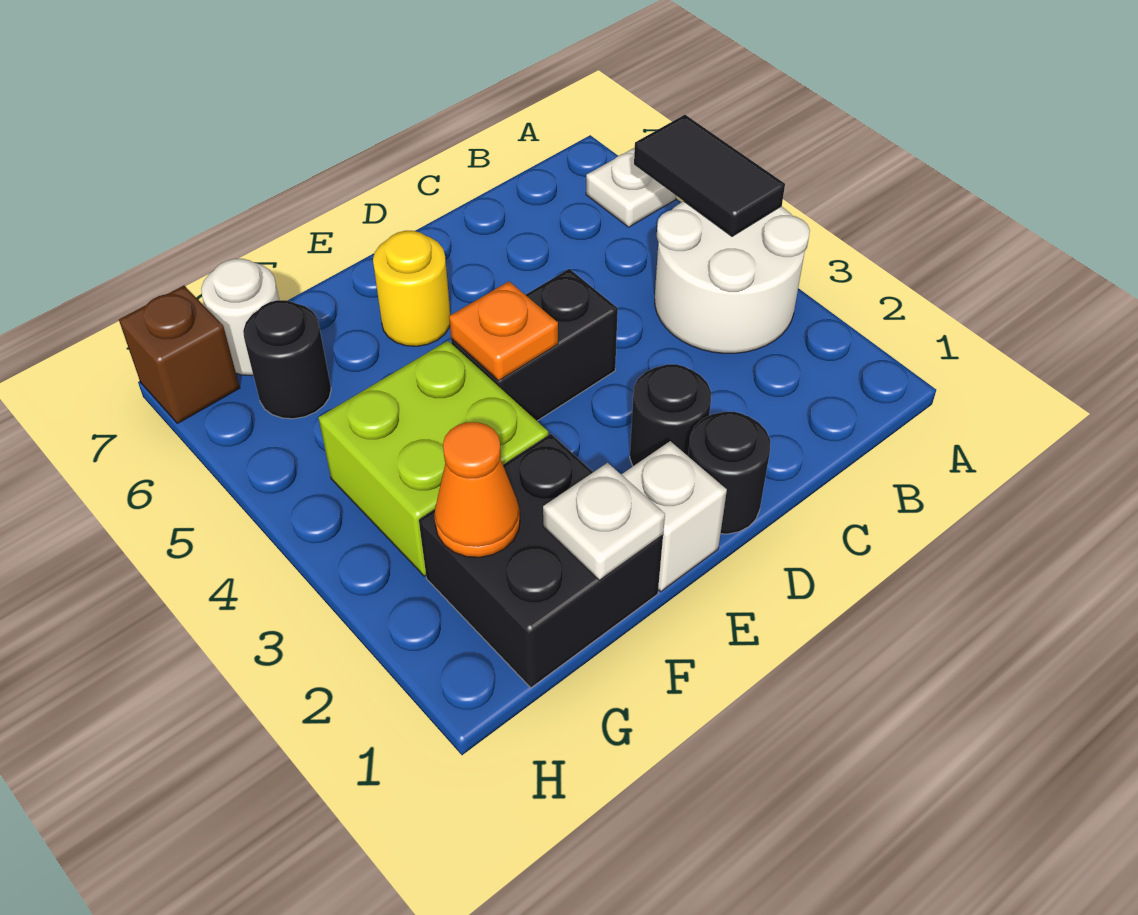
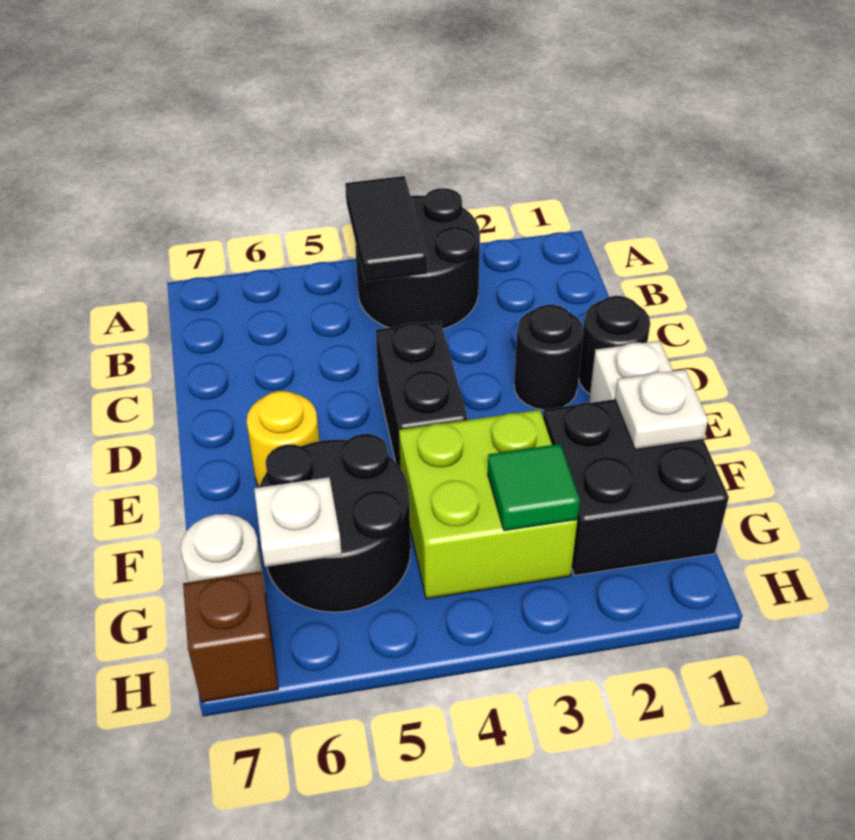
white round brick A3:B4 level 1 -> black round brick A3:B4 level 1
black tile A4:A5 level 2 -> black tile A4:B4 level 2
white plate A6 level 1 -> white plate G6 level 2
orange plate E4 level 2 -> none
orange cone G2 level 2 -> none
none -> green tile G3 level 2
black round brick G6 level 1 -> black round brick F5:G6 level 1

